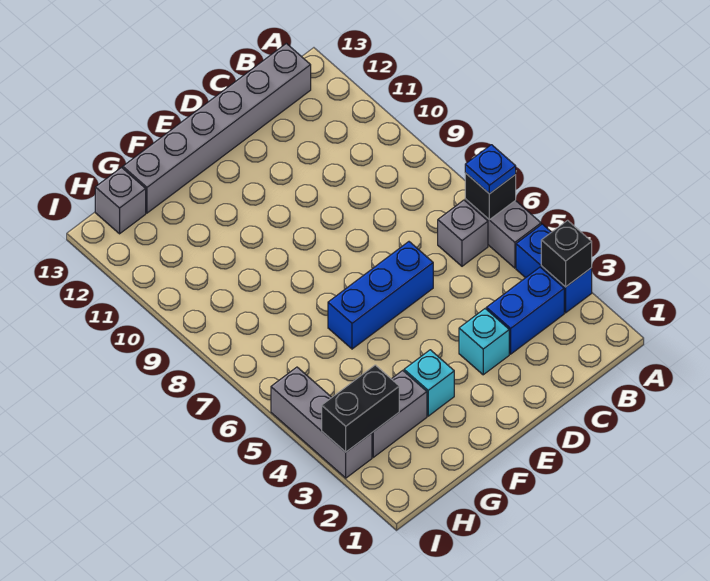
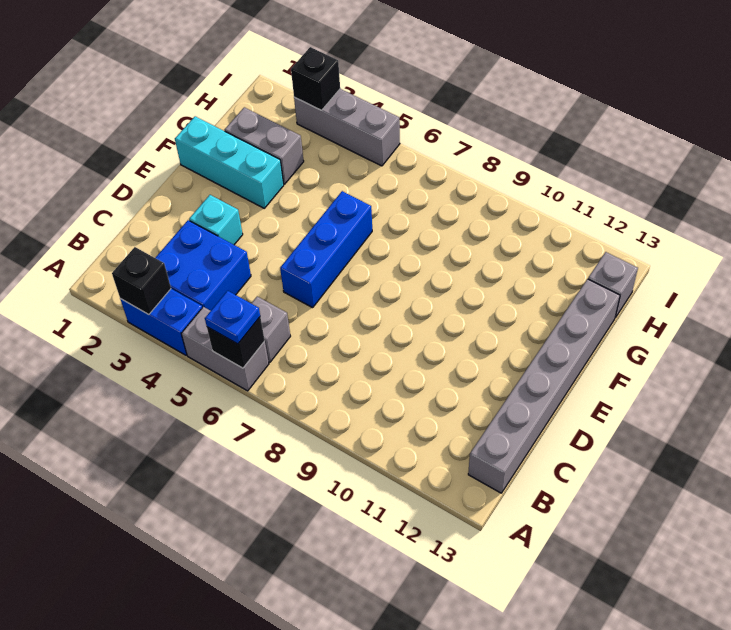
blue brick B3:C3 level 1 -> blue brick B3:C4 level 1
cyan brick F3 level 1 -> cyan brick F1:F3 level 1
grey brick G3:H3 level 1 -> grey brick G2:G3 level 1
black brick H3:I3 level 2 -> black brick I3 level 2

